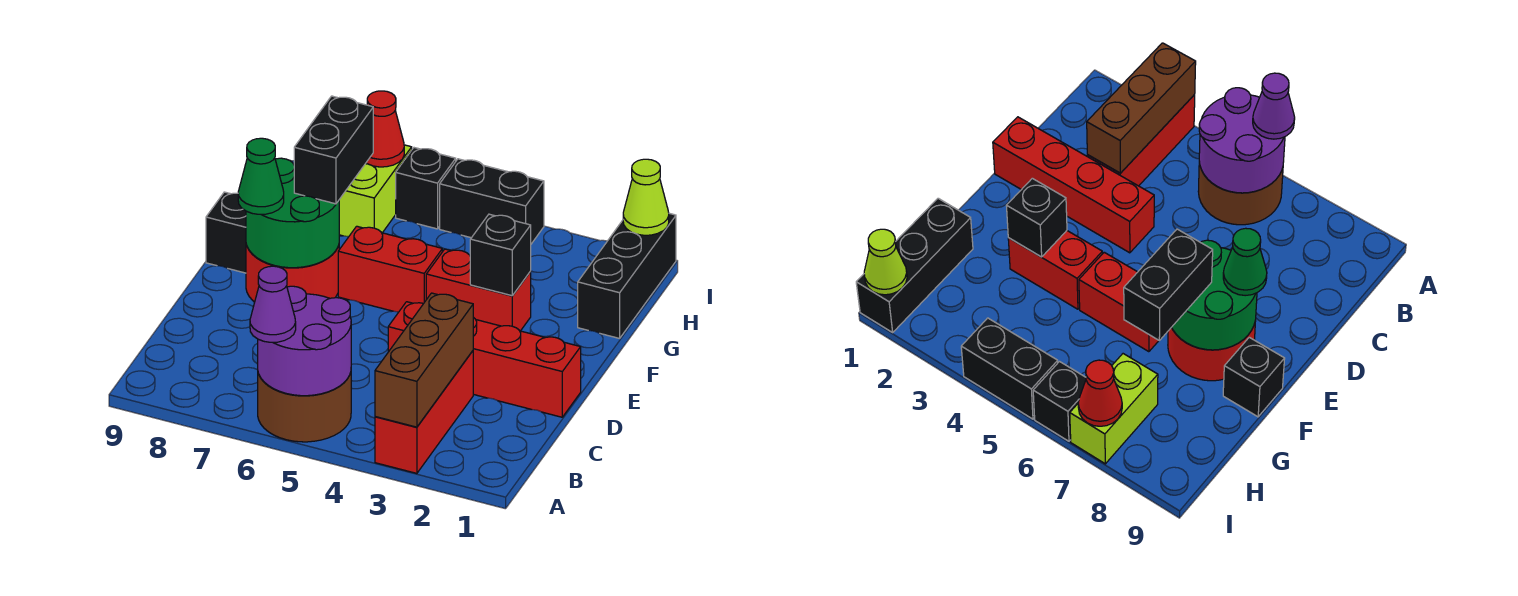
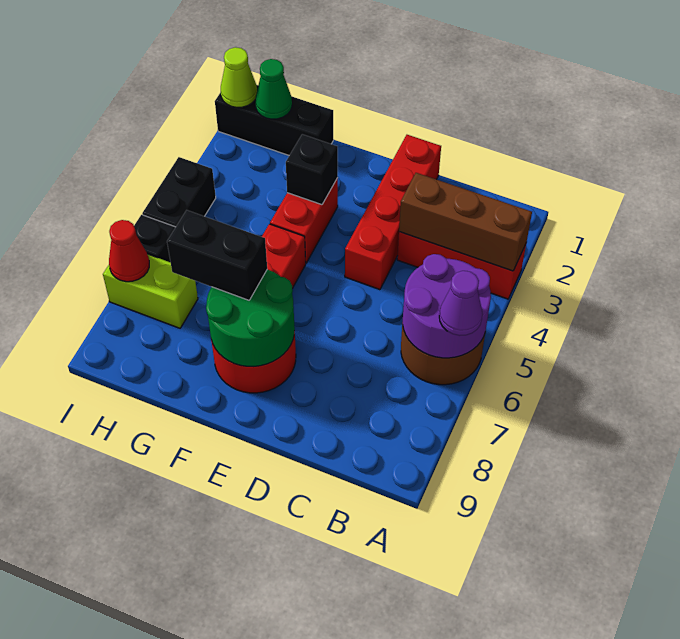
green cone E8 level 3 -> green cone H1 level 2
black brick F9 level 1 -> none

